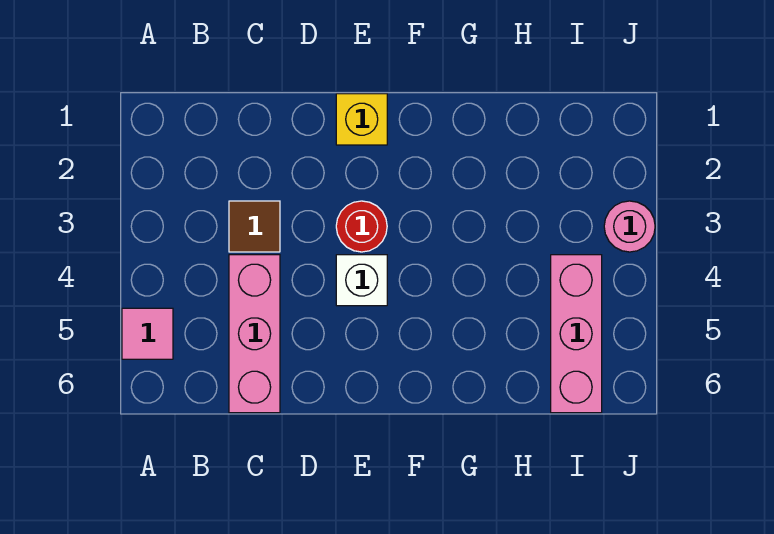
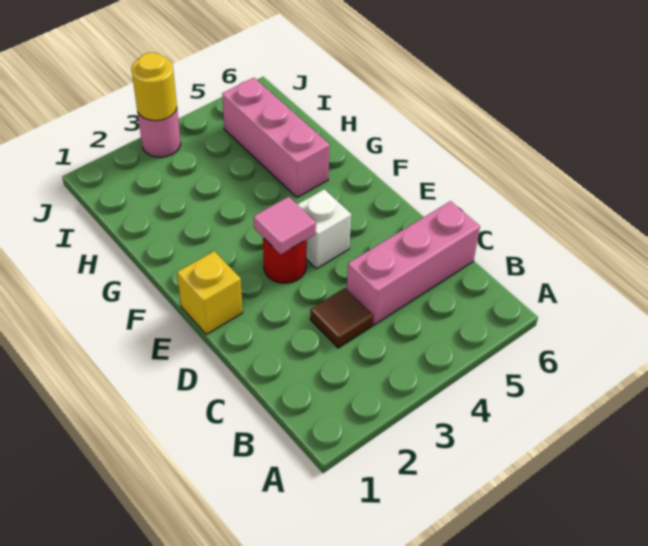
pink tile A5 level 1 -> pink tile E3 level 2
pink brick I4:I6 level 1 -> pink brick G5:I5 level 1
none -> yellow round brick J3 level 2

